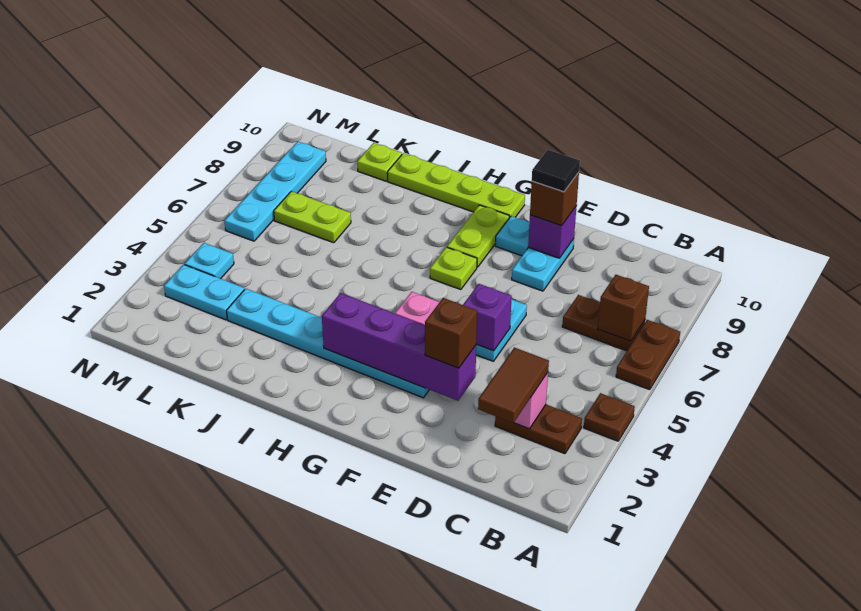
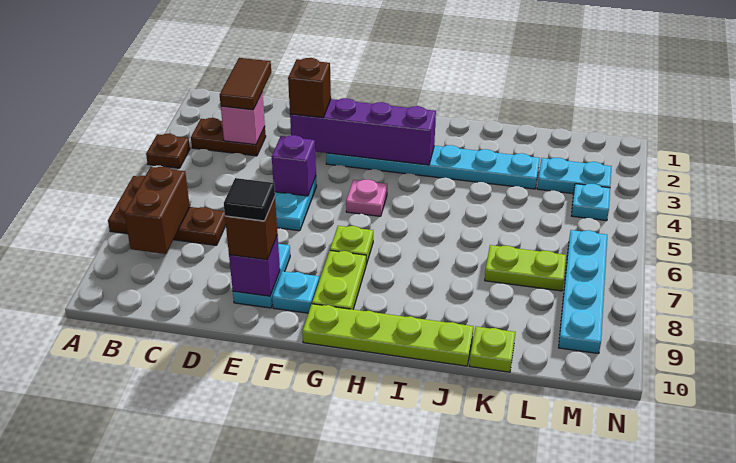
brown brick B7 level 2 -> brown brick B7:B8 level 2

